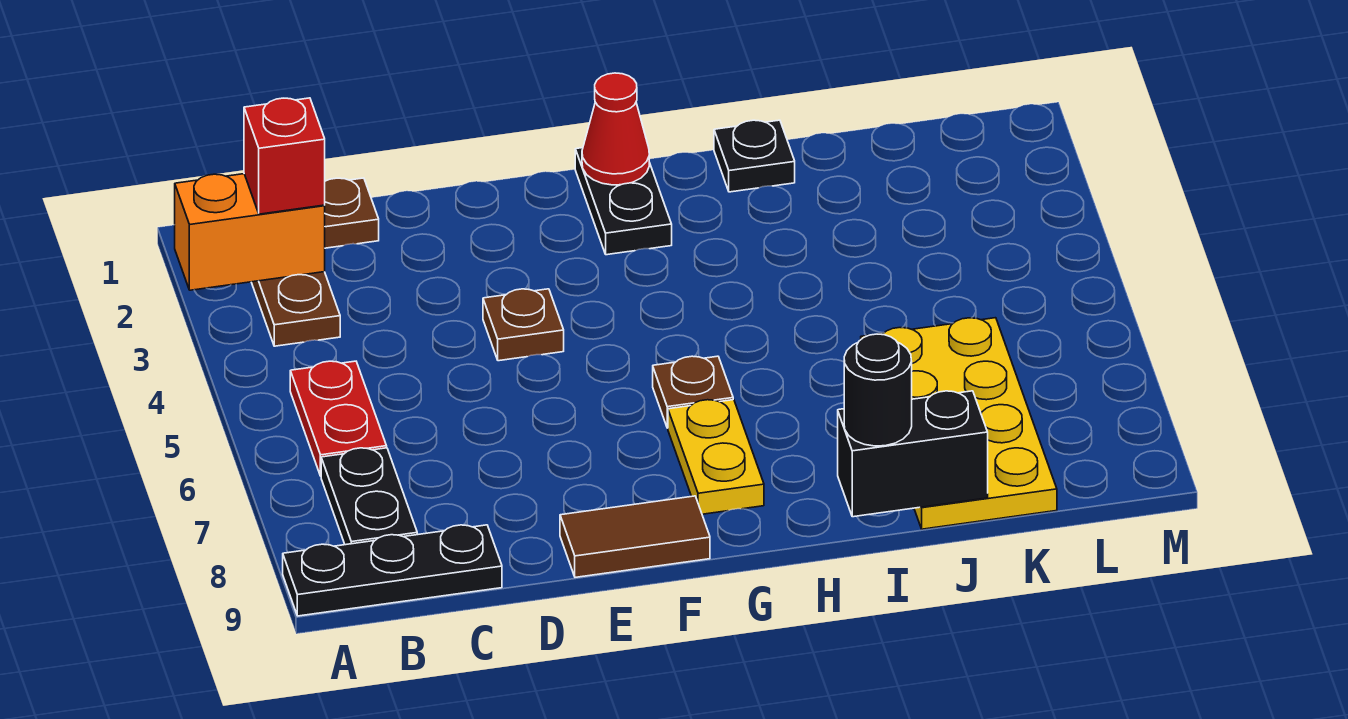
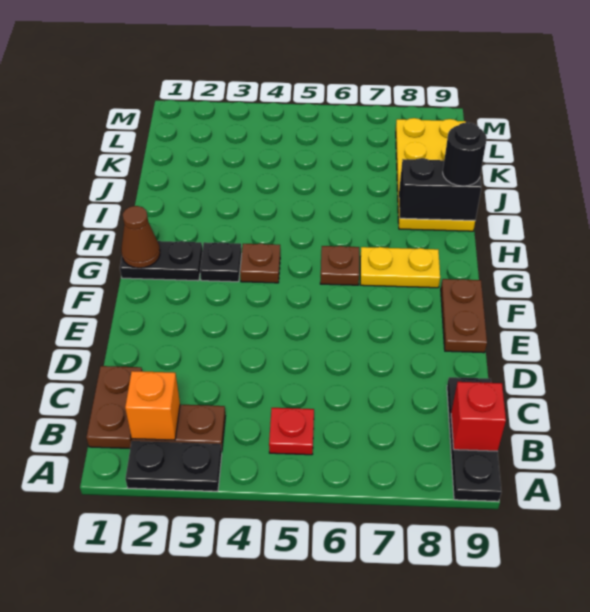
orange brick A2:B2 level 2 -> orange brick B2 level 2
red brick B2 level 3 -> red brick B9 level 2
red plate B5:B6 level 1 -> red plate B5 level 1
black plate B7:B8 level 1 -> black plate A2:A3 level 1
brown plate E4 level 1 -> brown plate G4 level 1
brown tile E9:F9 level 1 -> brown plate E9:F9 level 1
red cone G1 level 2 -> brown cone G1 level 2
black plate I1 level 1 -> black plate G3 level 1
black brick I9:J9 level 2 -> black brick I8:I9 level 2
yellow plate J6:K9 level 1 -> yellow plate I8:L9 level 1

